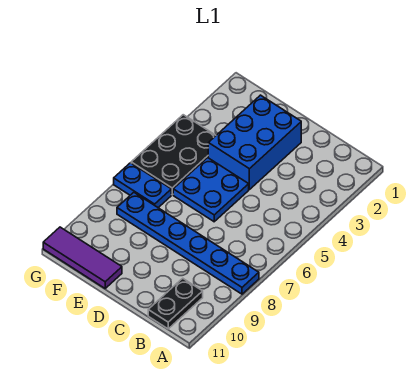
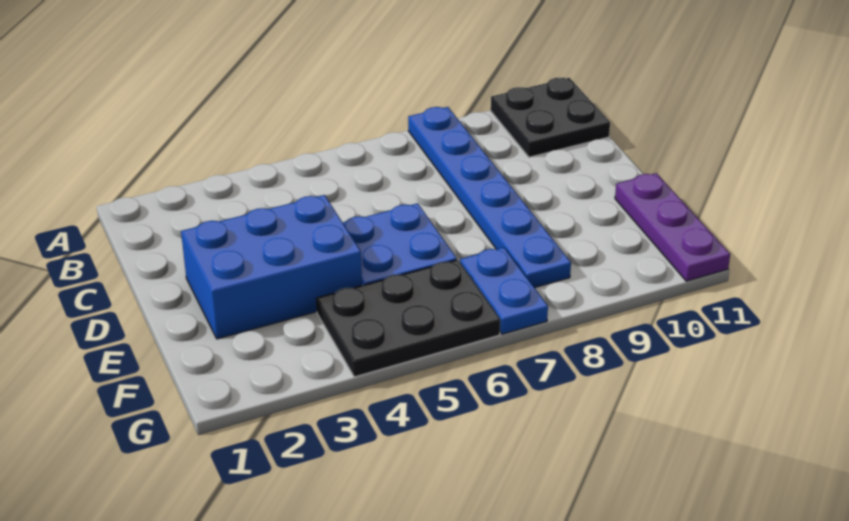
black plate B10:B11 level 1 -> black plate A10:B11 level 1
purple tile E11:G11 level 1 -> purple plate E11:G11 level 1

